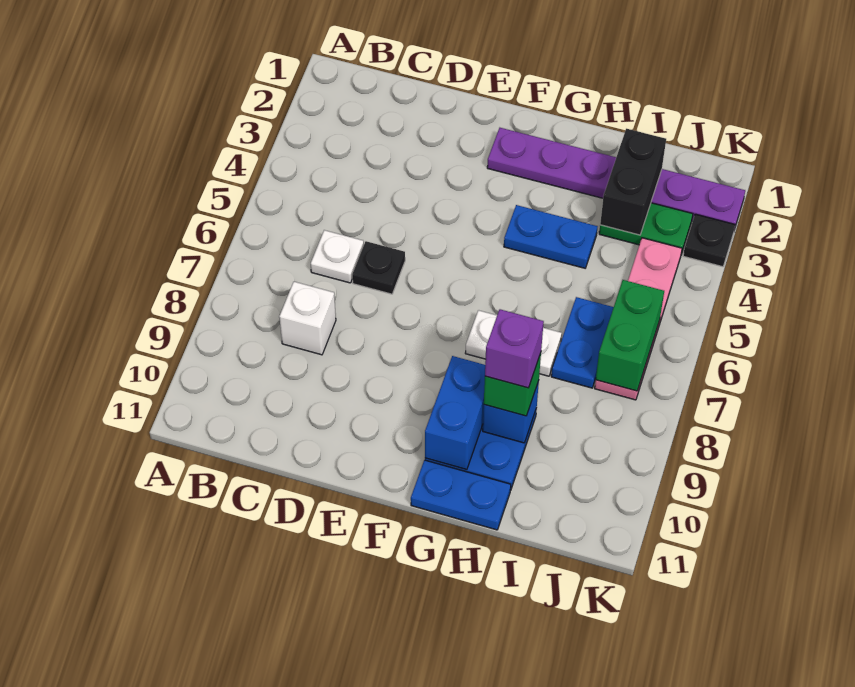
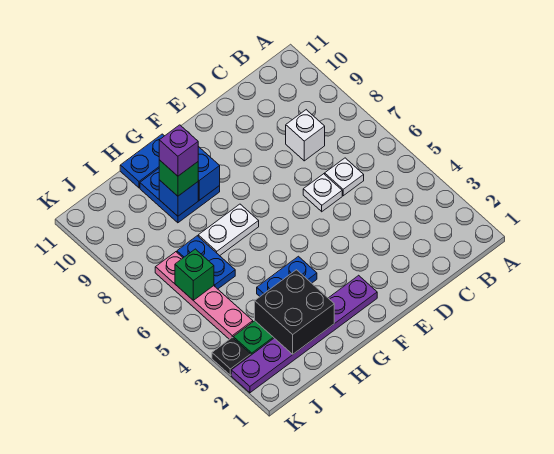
black plate D6 level 1 -> white plate D6 level 1
black brick I2:I3 level 2 -> black brick H2:I3 level 2
green brick J6:J7 level 2 -> green brick J6 level 2

